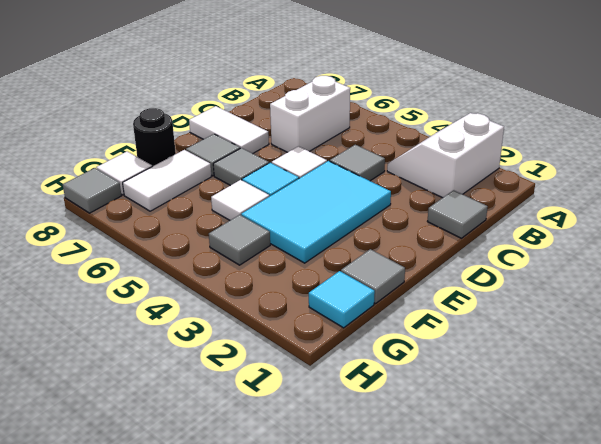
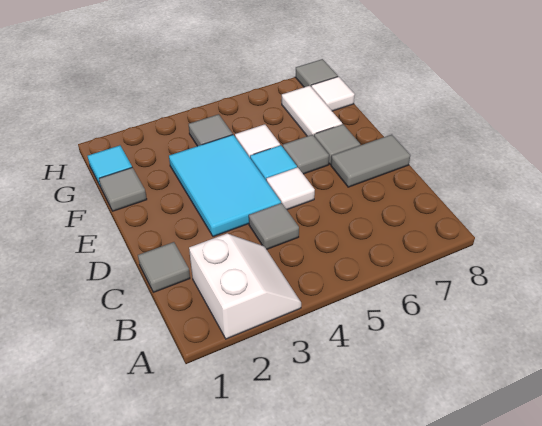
white brick B6:C6 level 1 -> none
white tile D7:D8 level 1 -> grey tile D7:D8 level 1
black round brick F8 level 1 -> none

